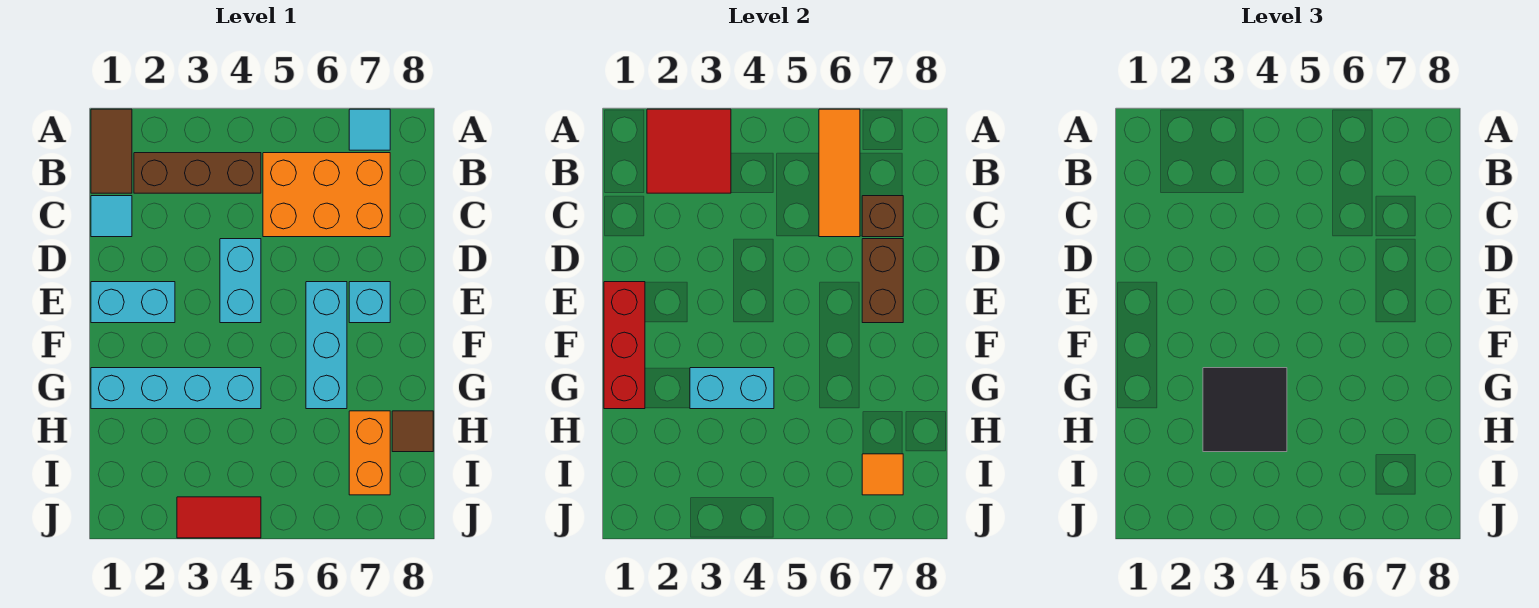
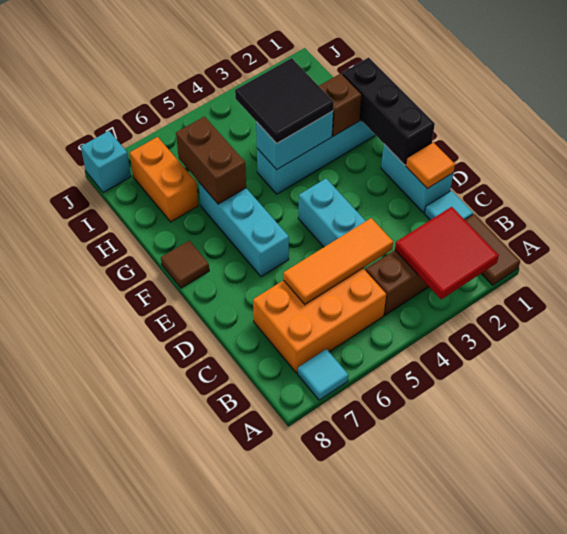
orange tile A6:C6 level 2 -> orange tile C4:C6 level 2
brown brick C7 level 2 -> brown brick G2 level 2
brown brick D7:E7 level 2 -> brown brick G6:H6 level 2
cyan brick E1:E2 level 1 -> cyan brick D1:E1 level 1
red brick E1:G1 level 2 -> black brick E1:G1 level 2
cyan brick E7 level 1 -> cyan brick J8 level 1
brown tile H8 level 1 -> brown tile F8 level 1
orange tile I7 level 2 -> orange tile D1 level 2
red tile J3:J4 level 1 -> none

